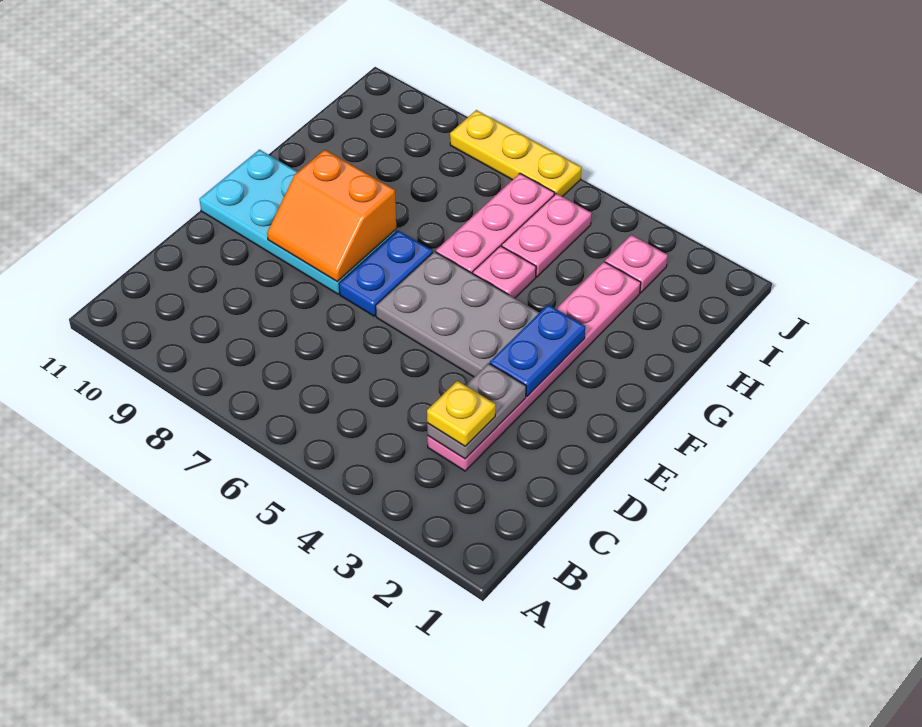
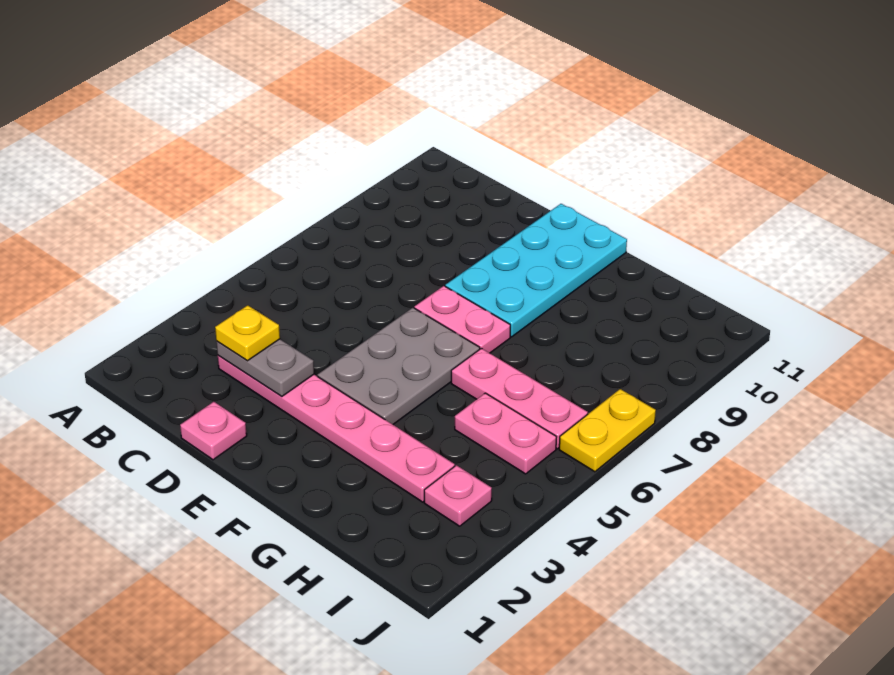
blue plate E3:F3 level 2 -> none
blue plate E7:F7 level 1 -> pink plate E7:F7 level 1
orange slope E8:F9 level 2 top F -> none
pink plate G5 level 1 -> pink plate D1 level 1
yellow plate J6:J8 level 1 -> yellow plate J6:J7 level 1

